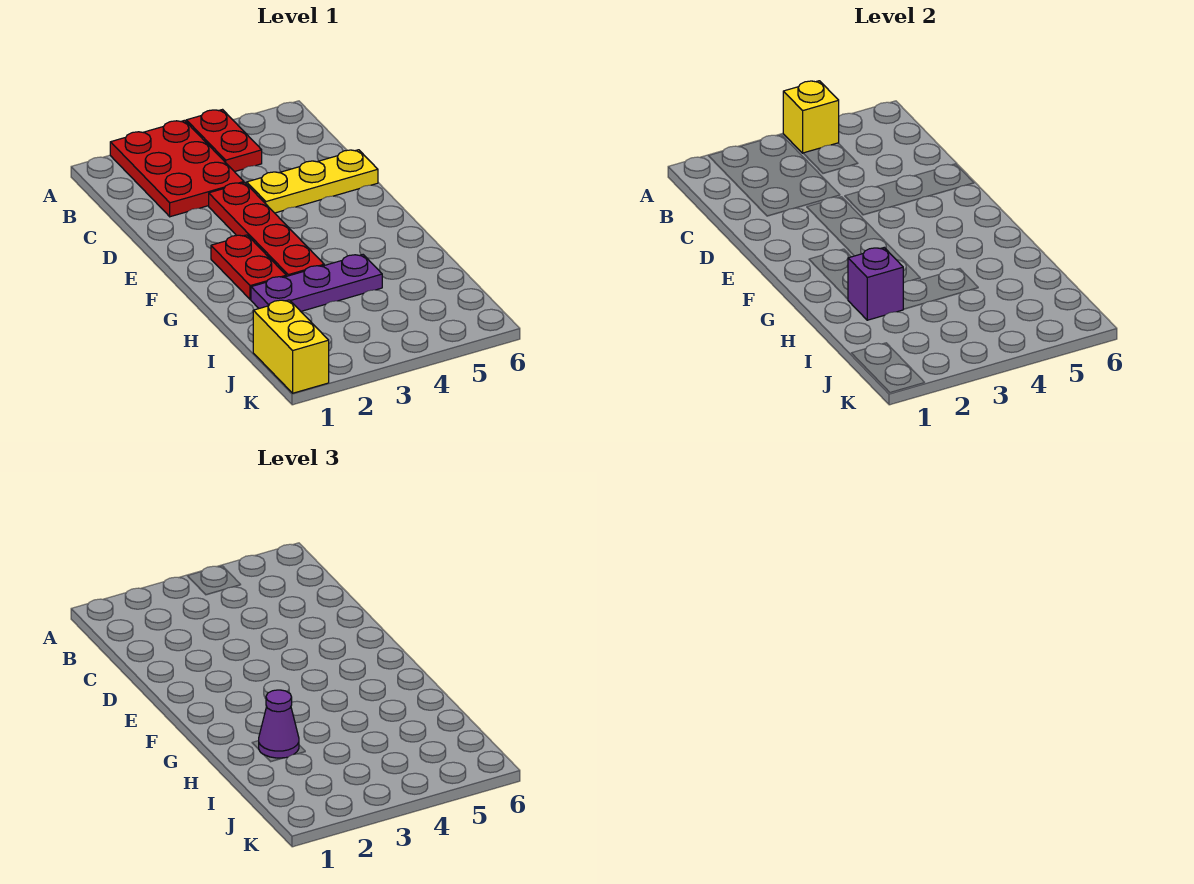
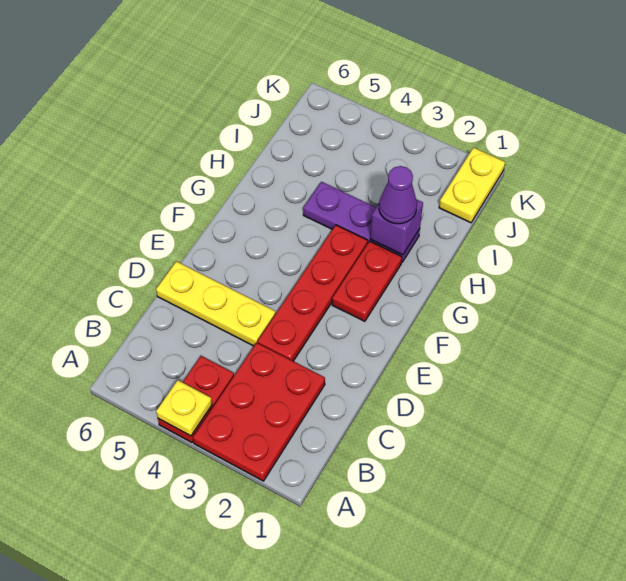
yellow brick A4 level 2 -> yellow plate A4 level 2
yellow brick J1:K1 level 1 -> yellow plate J1:K1 level 1

